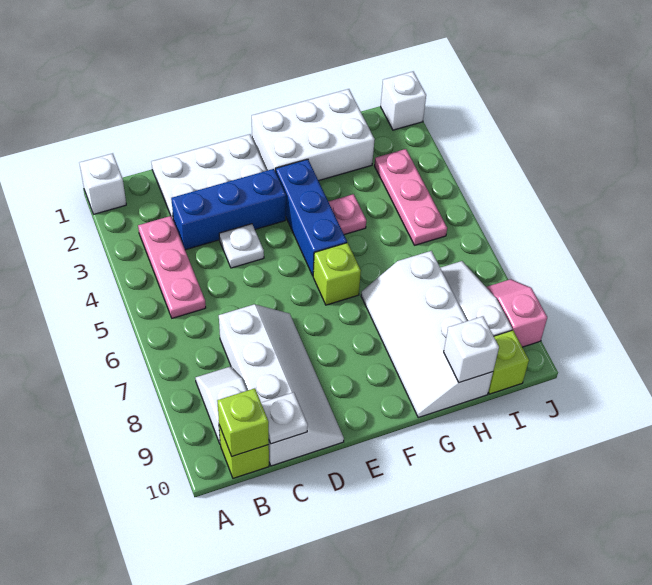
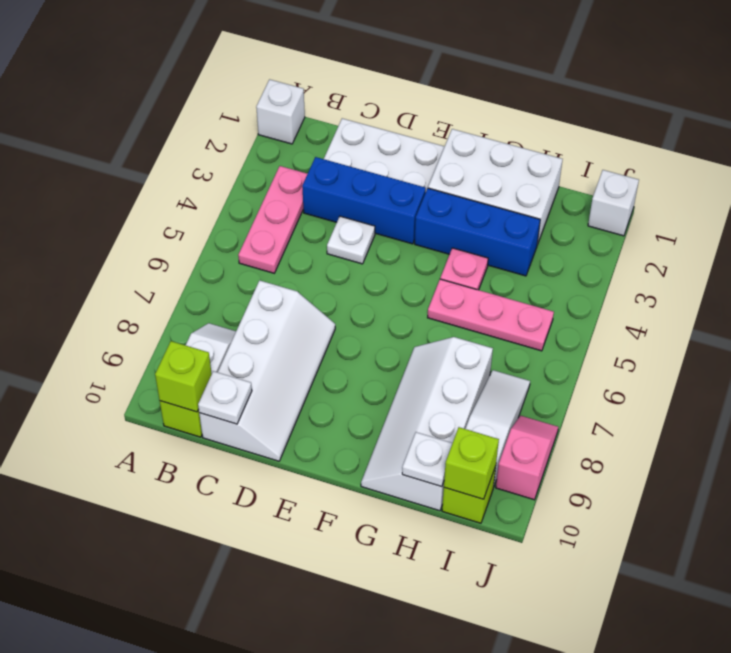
blue brick F3:F5 level 1 -> blue brick F3:H3 level 1
lime brick F6 level 1 -> lime brick I10 level 2
white brick H10 level 2 -> white plate H10 level 2
pink plate I3:I5 level 1 -> pink plate G5:I5 level 1

